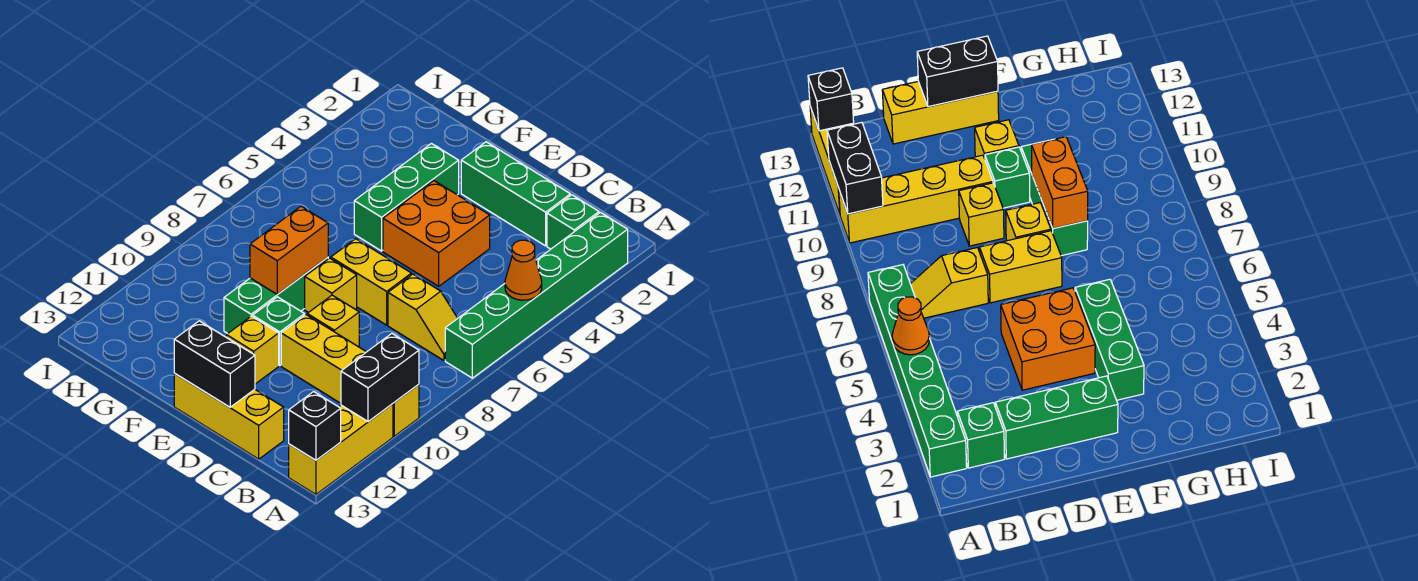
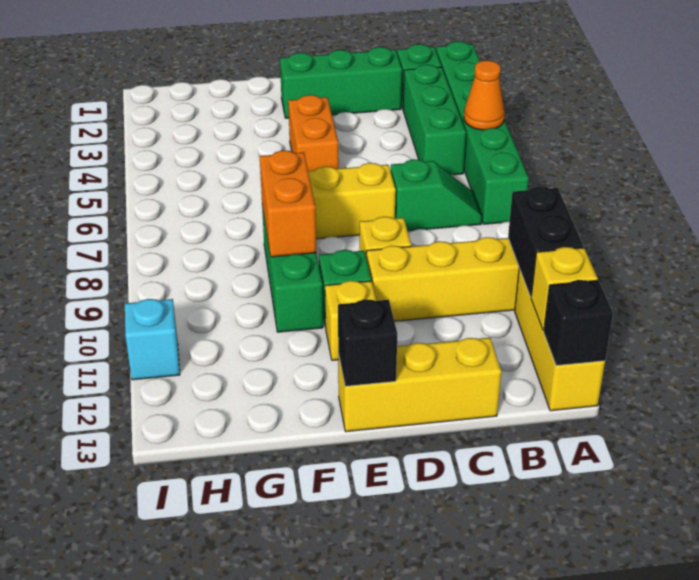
yellow slope B7:C7 level 1 top C -> green slope B7:C7 level 1 top C
orange brick D4:E5 level 1 -> orange brick E4:E5 level 1
black brick D13:E13 level 2 -> black brick E13 level 2
yellow brick E8 level 1 -> yellow brick A12 level 2
green brick F3:F5 level 1 -> green brick B3:B5 level 1
none -> cyan brick I11 level 1

